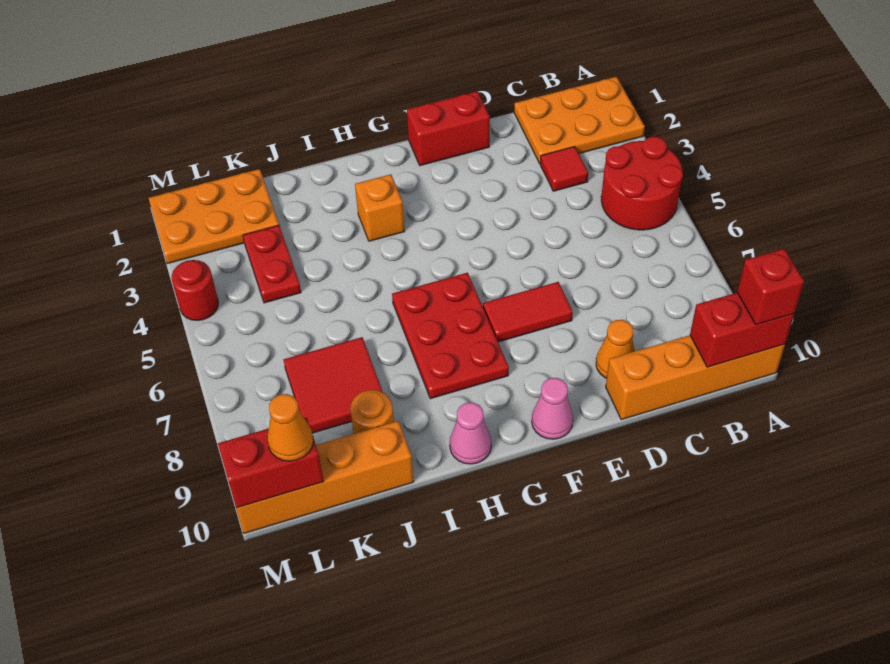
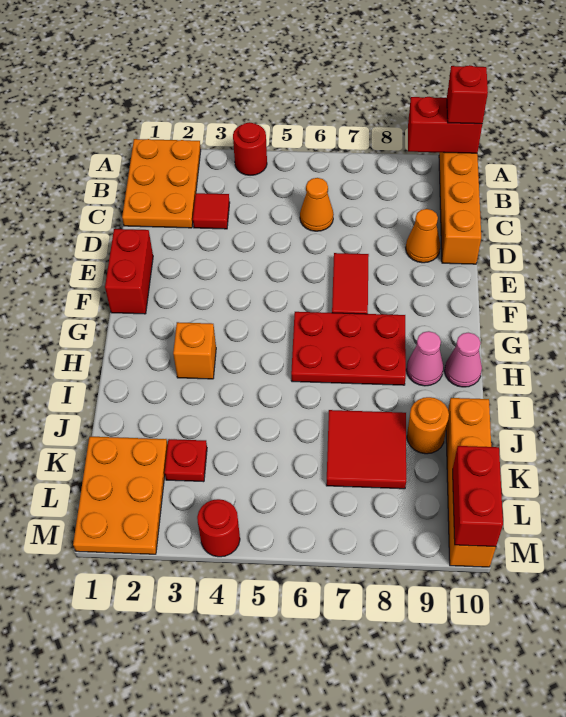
red round brick A4:B5 level 1 -> red round brick A4 level 1
red brick A10:B10 level 2 -> red brick A9:A10 level 2
pink cone F10 level 1 -> pink cone H9 level 1
red plate K3:K4 level 1 -> red plate K3 level 1
orange cone L10 level 3 -> orange cone C6 level 1

